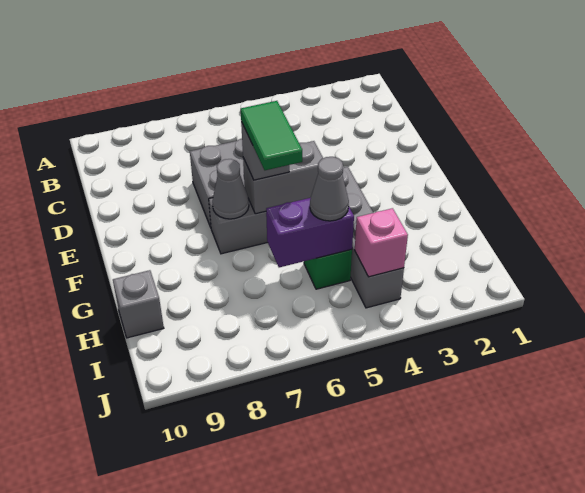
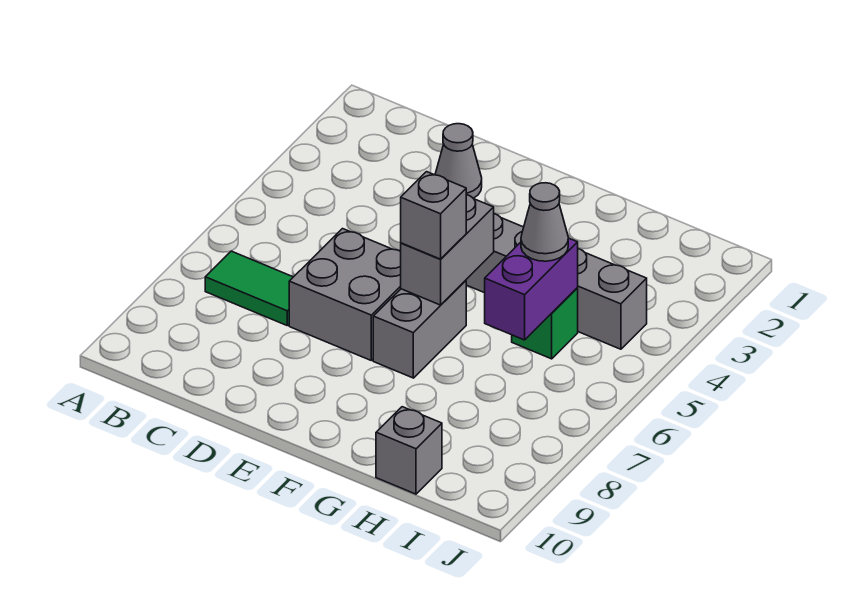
green tile F6:G6 level 4 -> green tile B7:C7 level 1
grey cone F7 level 2 -> grey cone D2 level 1
pink brick I4 level 2 -> none

